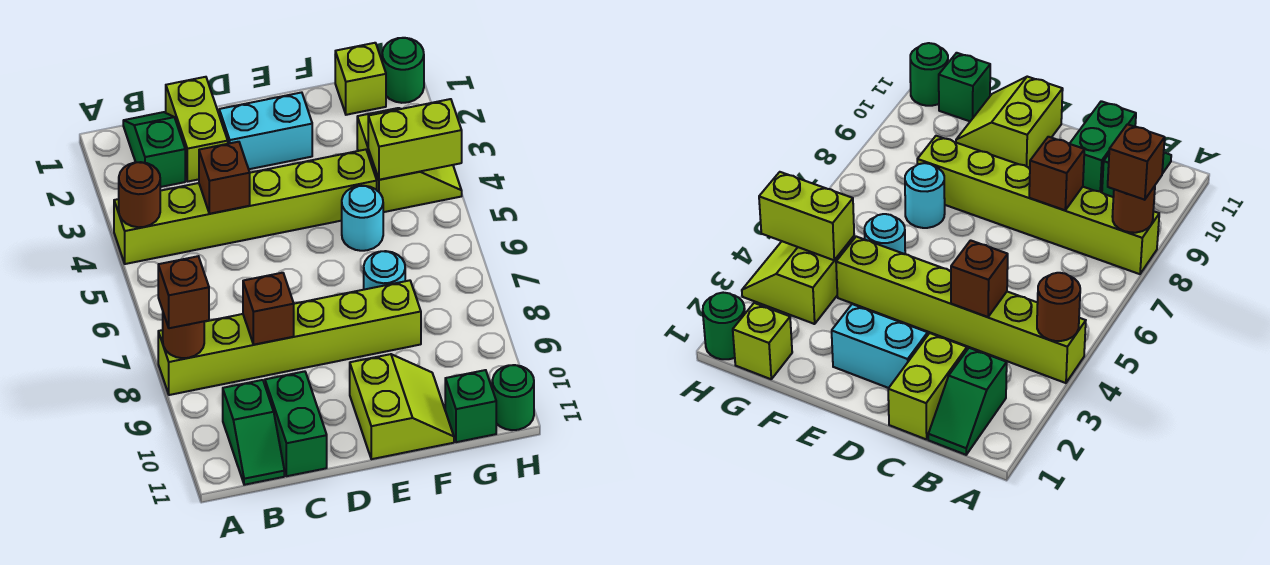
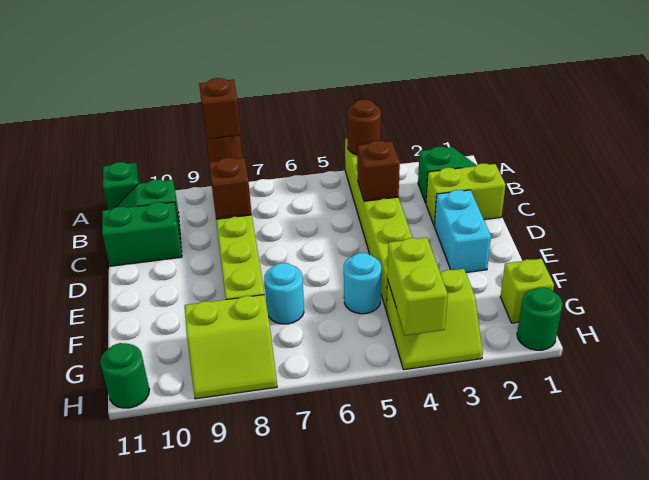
lime slope E10:F11 level 1 top E -> lime slope G8:H9 level 1 top G
green brick G11 level 1 -> green brick A11 level 1

